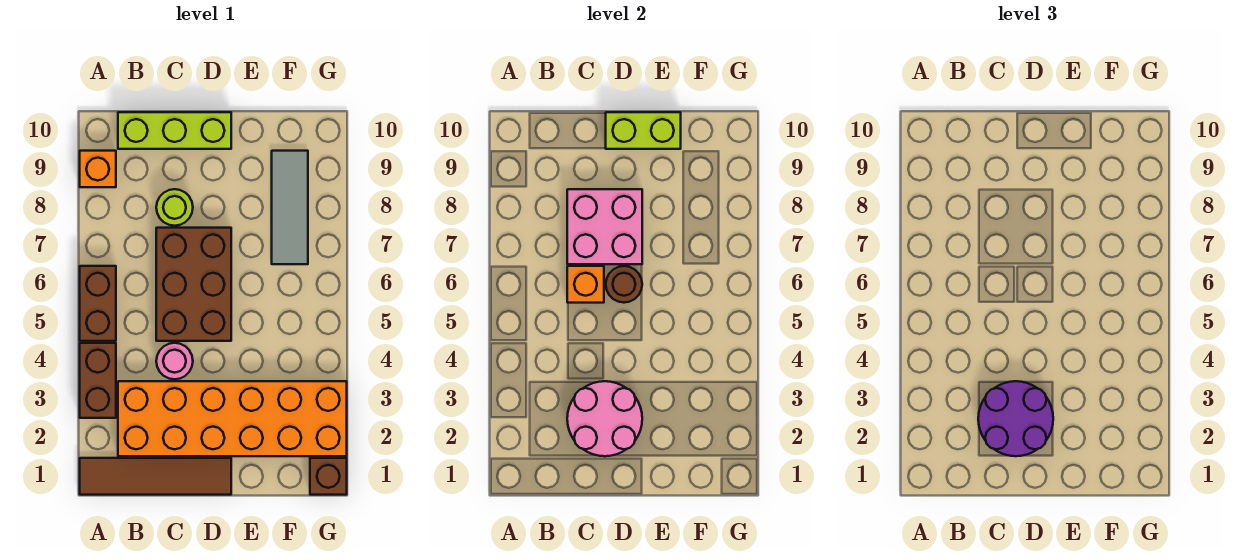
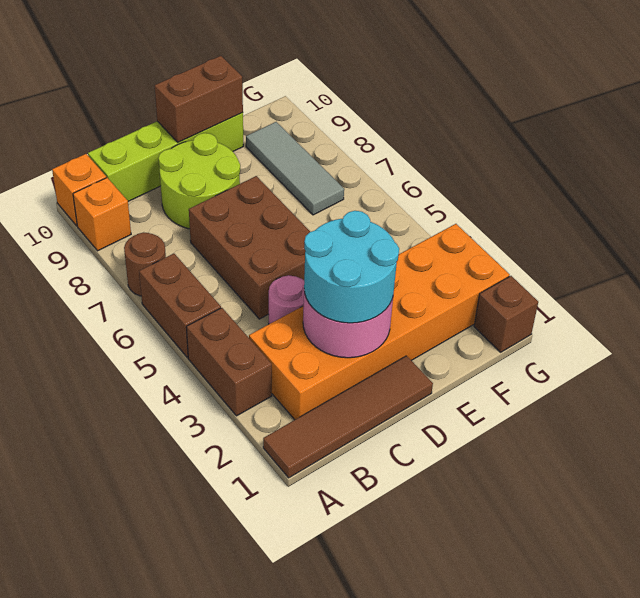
lime brick B10:D10 level 1 -> lime brick B10:E10 level 1
purple round brick C2:D3 level 3 -> cyan round brick C2:D3 level 3
orange brick C6 level 2 -> orange brick A10 level 1
pink brick C7:D8 level 2 -> none
lime round brick C8 level 1 -> lime round brick C8:D9 level 1
brown round brick D6 level 2 -> brown round brick A7 level 1
lime brick D10:E10 level 2 -> brown brick D10:E10 level 2

